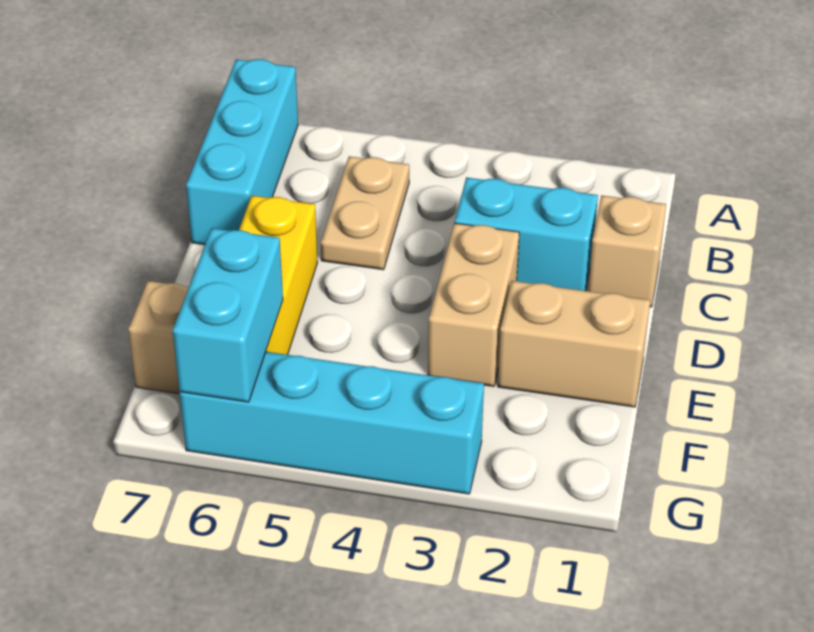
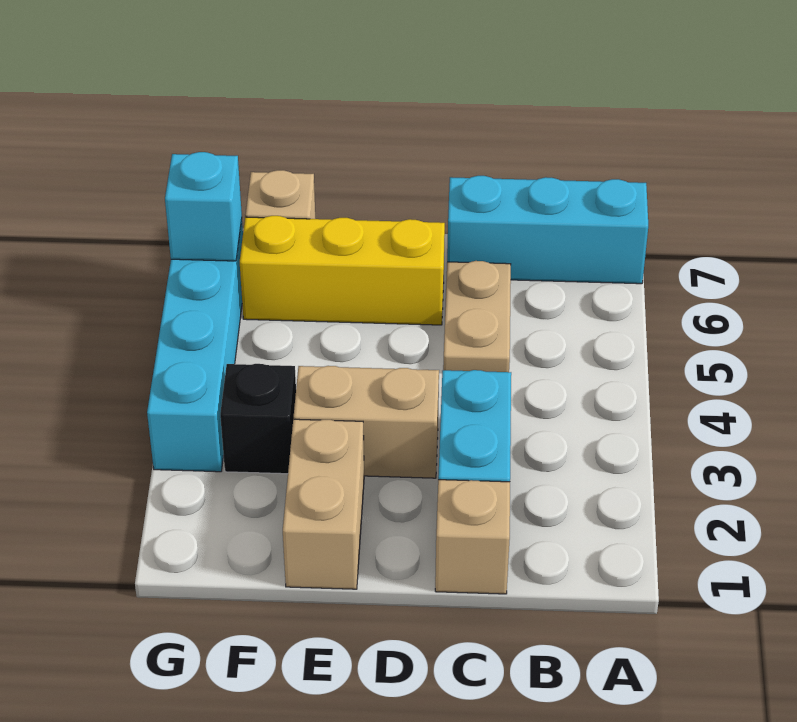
tan plate B5:C5 level 1 -> tan plate C5:C6 level 1
none -> black brick F3 level 1
cyan brick F6:G6 level 2 -> cyan brick G6 level 2

